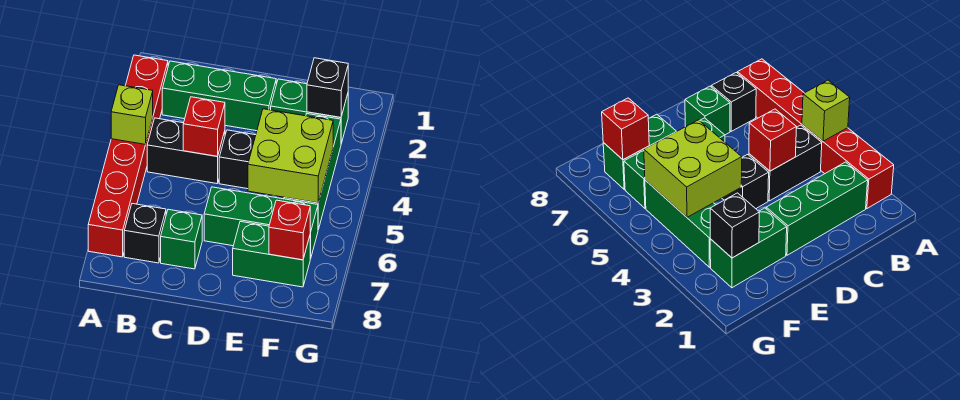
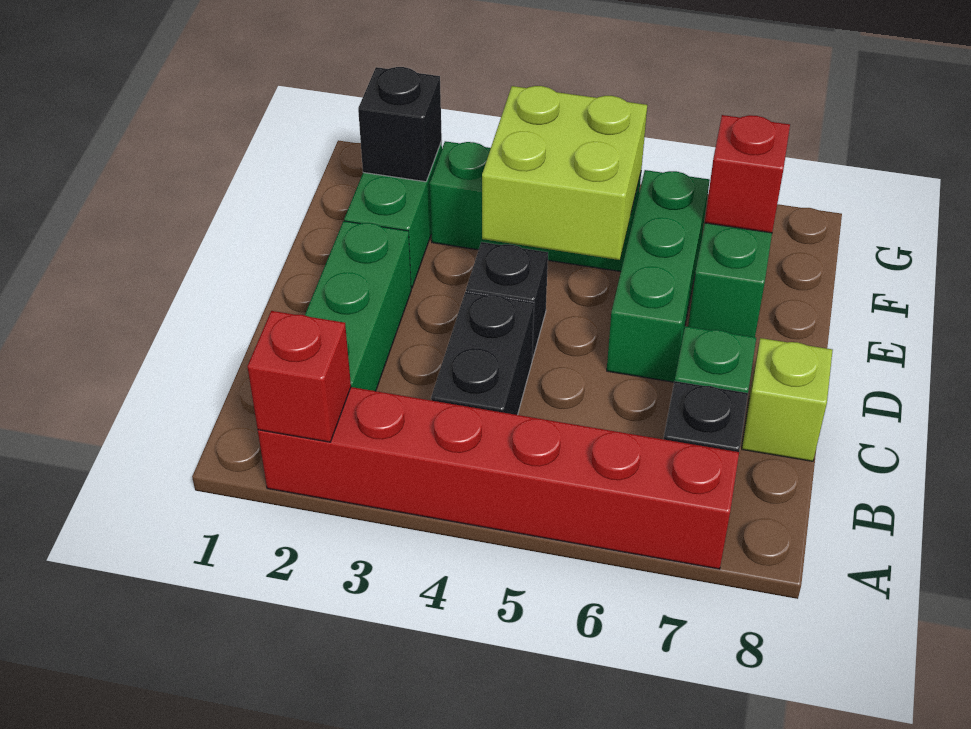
lime brick A4 level 2 -> lime brick C8 level 1
red brick C4 level 2 -> red brick A2 level 2

